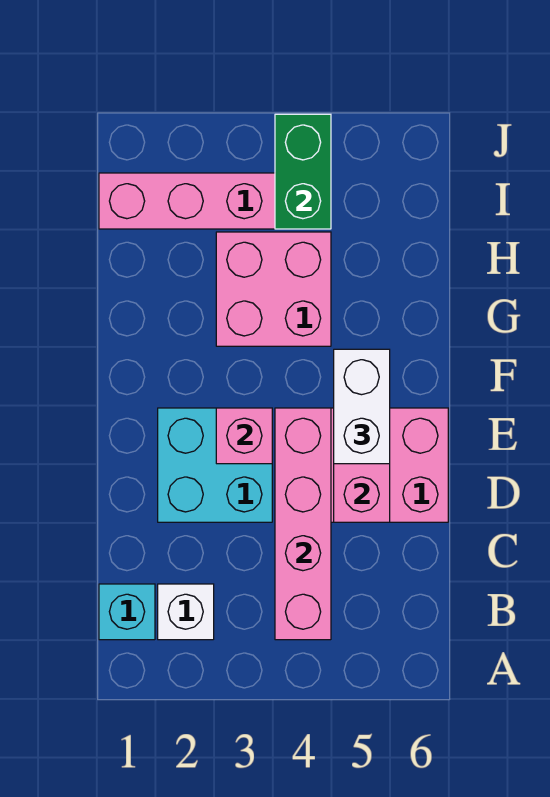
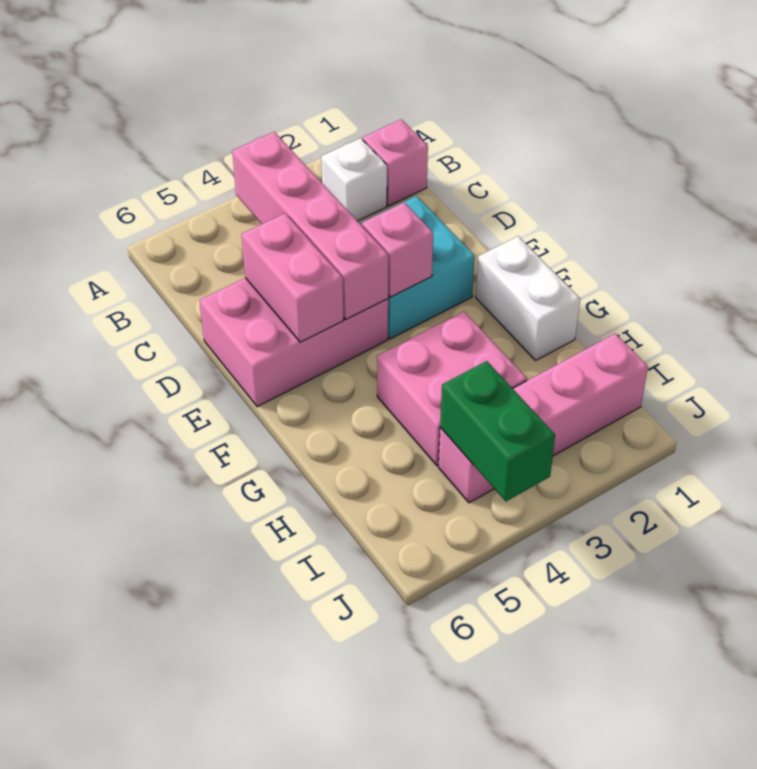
cyan brick B1 level 1 -> pink brick B1 level 1
white brick E5:F5 level 3 -> white brick F1:G1 level 1

